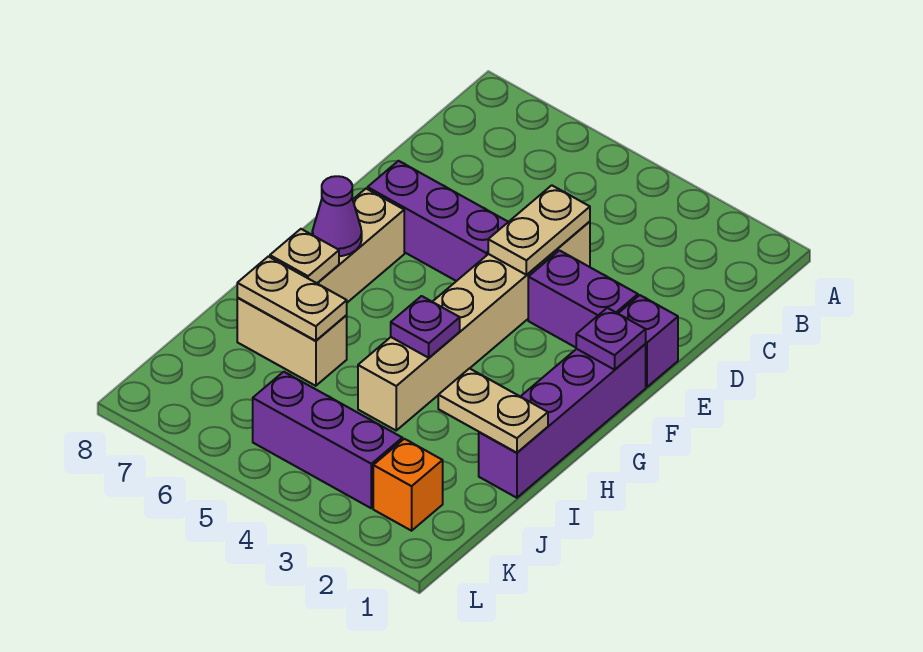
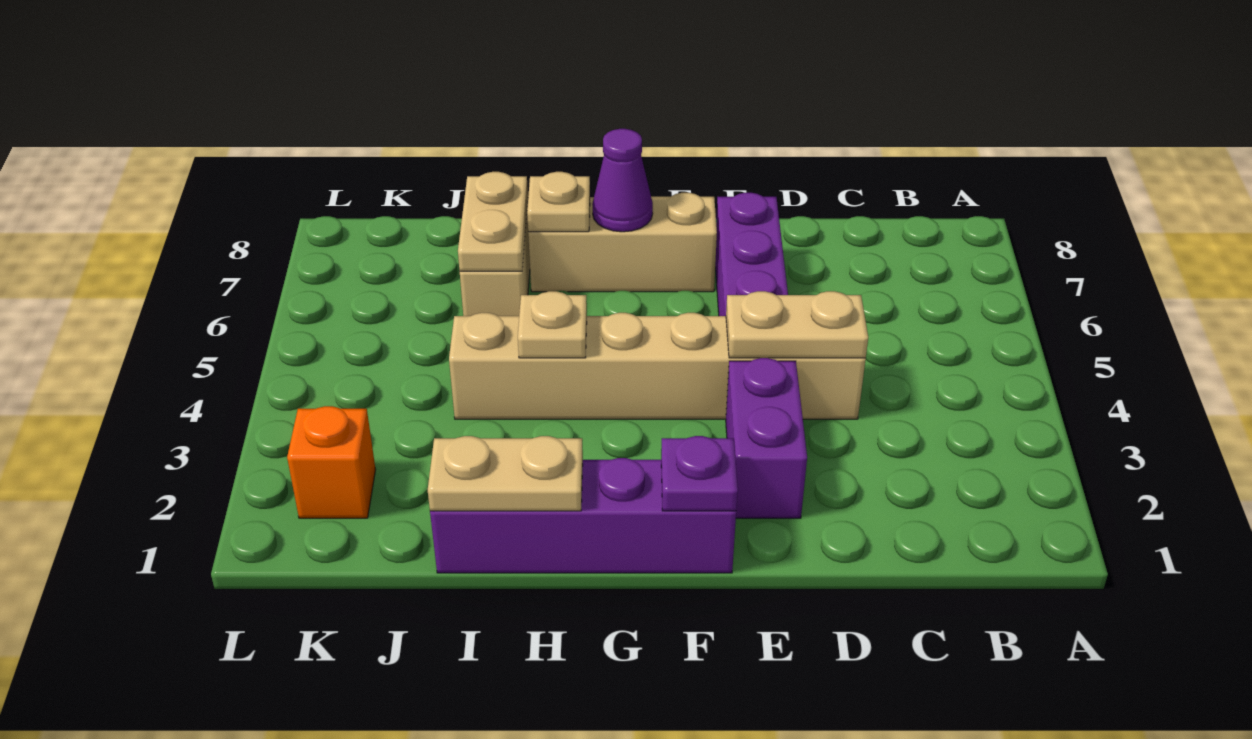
purple brick E1 level 1 -> none
purple plate H4 level 2 -> tan plate H4 level 2
tan plate I1:I2 level 2 -> tan plate H1:I1 level 2
purple brick K3:K5 level 1 -> none

